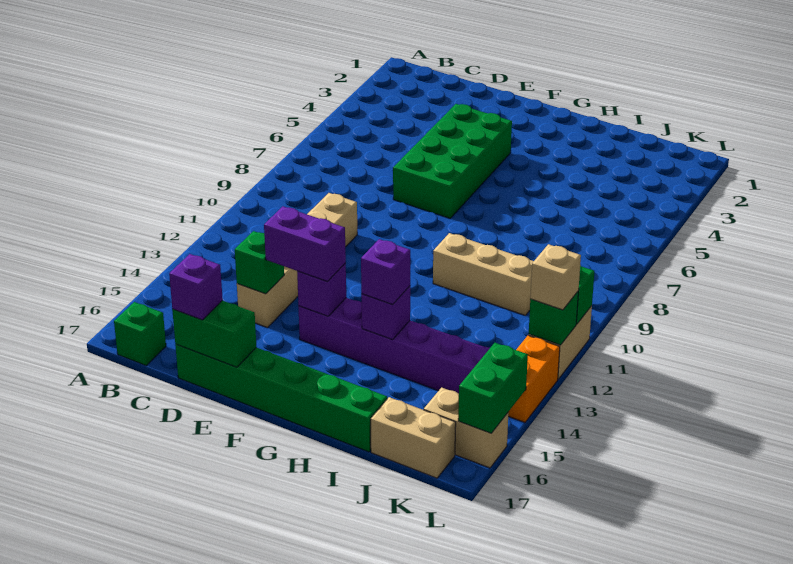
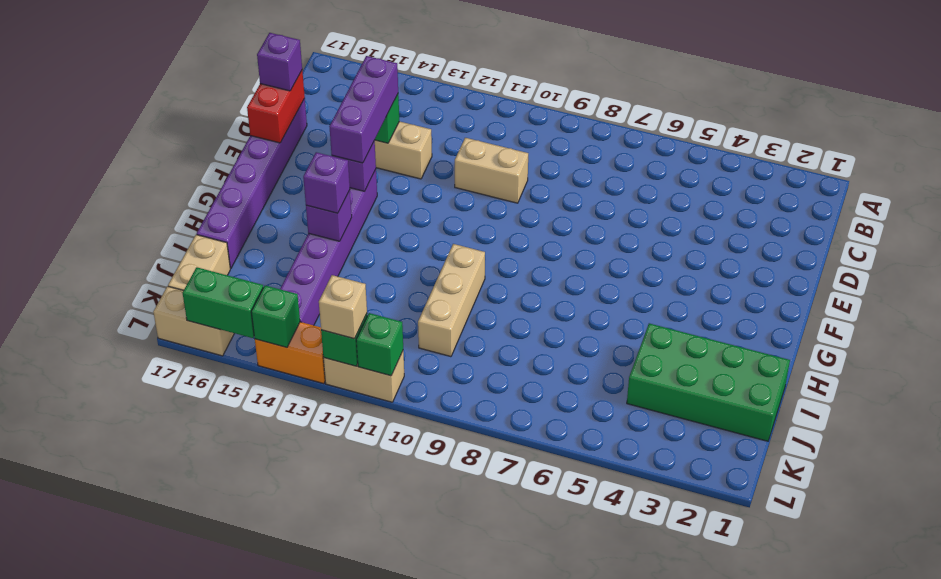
green brick B17 level 1 -> green brick L14 level 2
green brick D17:I17 level 1 -> purple brick D17:I17 level 1
green brick D17:E17 level 2 -> red brick D17:E17 level 2
green brick E4:F7 level 1 -> green brick I1:J4 level 1
purple brick E14:F14 level 3 -> purple brick D14:F14 level 3
tan brick K16:L16 level 1 -> tan brick L16:L17 level 1

